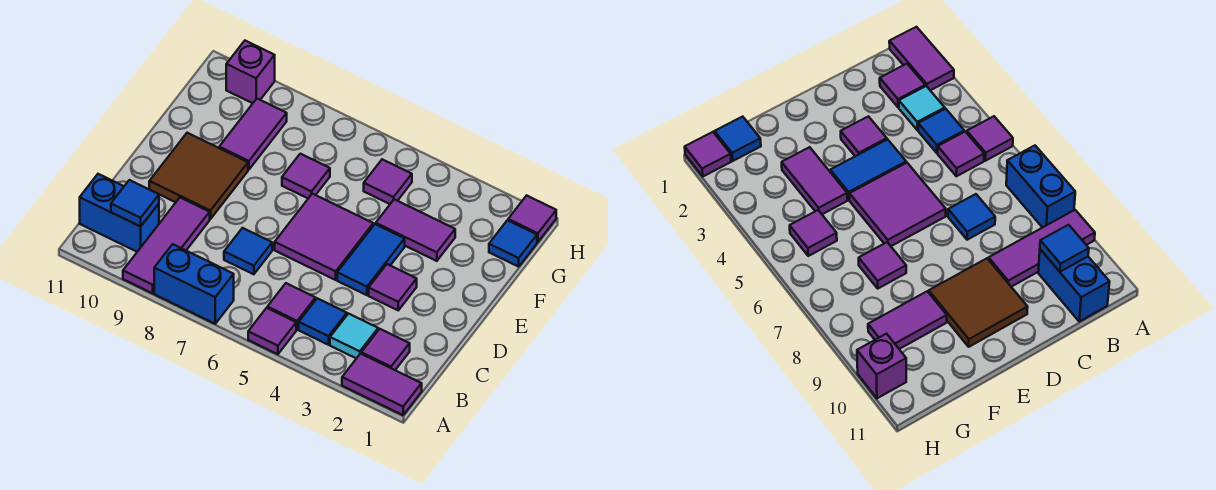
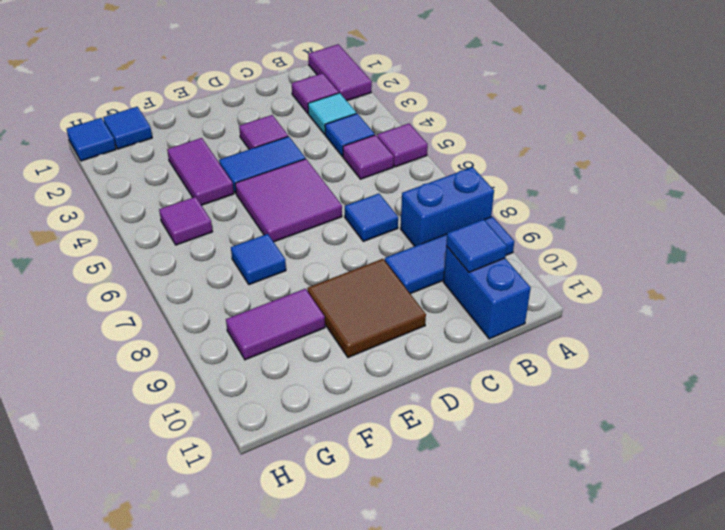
blue brick A7:A8 level 1 -> blue brick A8:B8 level 1
purple tile A9:C9 level 1 -> blue tile A9:C9 level 1
purple tile F7 level 1 -> blue tile F7 level 1
purple tile H1 level 1 -> blue tile H1 level 1
purple brick H10 level 1 -> none

